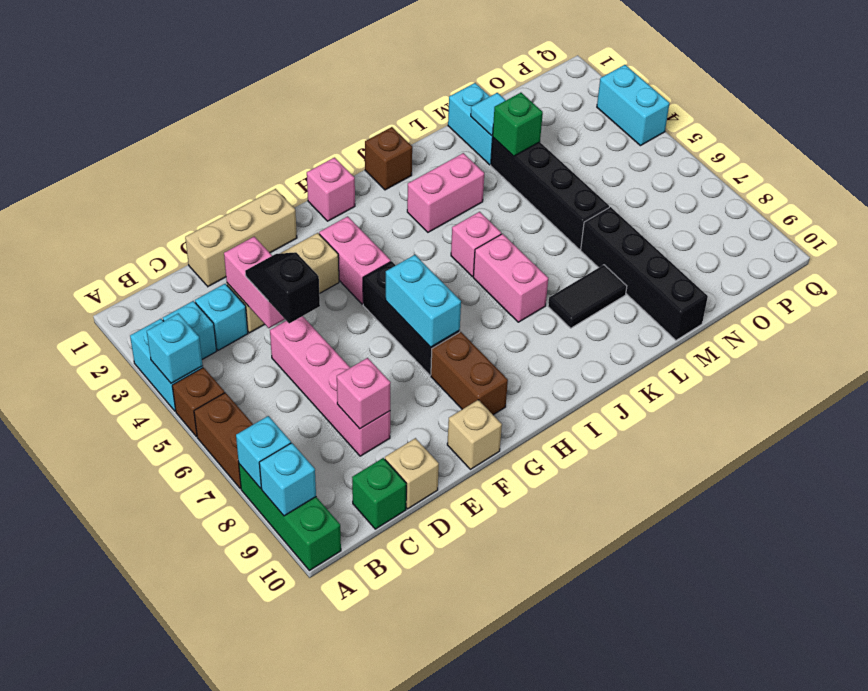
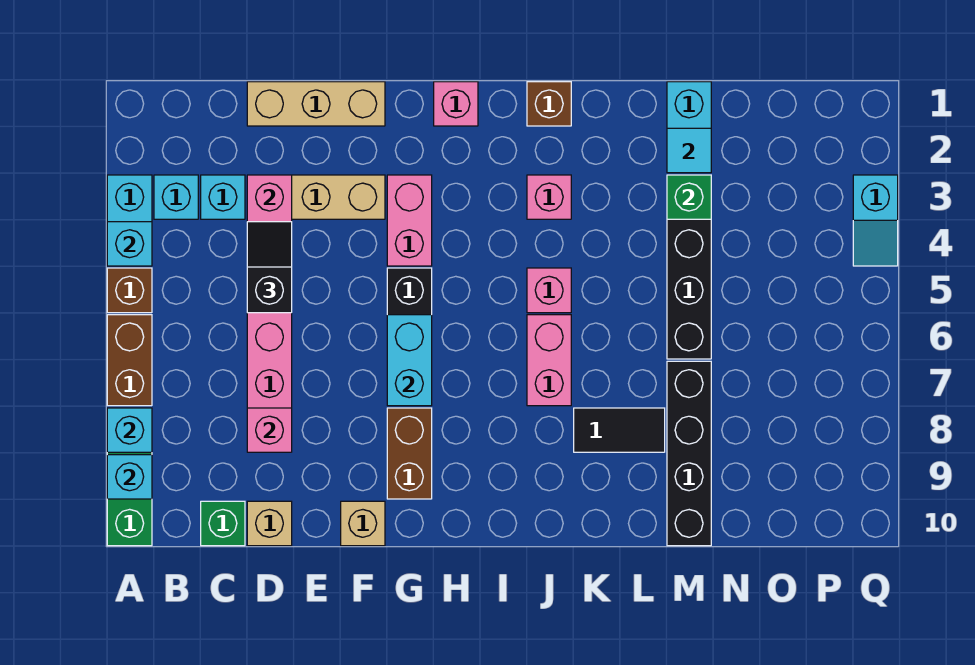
pink brick J3:K3 level 1 -> pink brick J3 level 1
cyan brick Q3:Q4 level 1 -> cyan slope Q3:Q4 level 1 top 3

